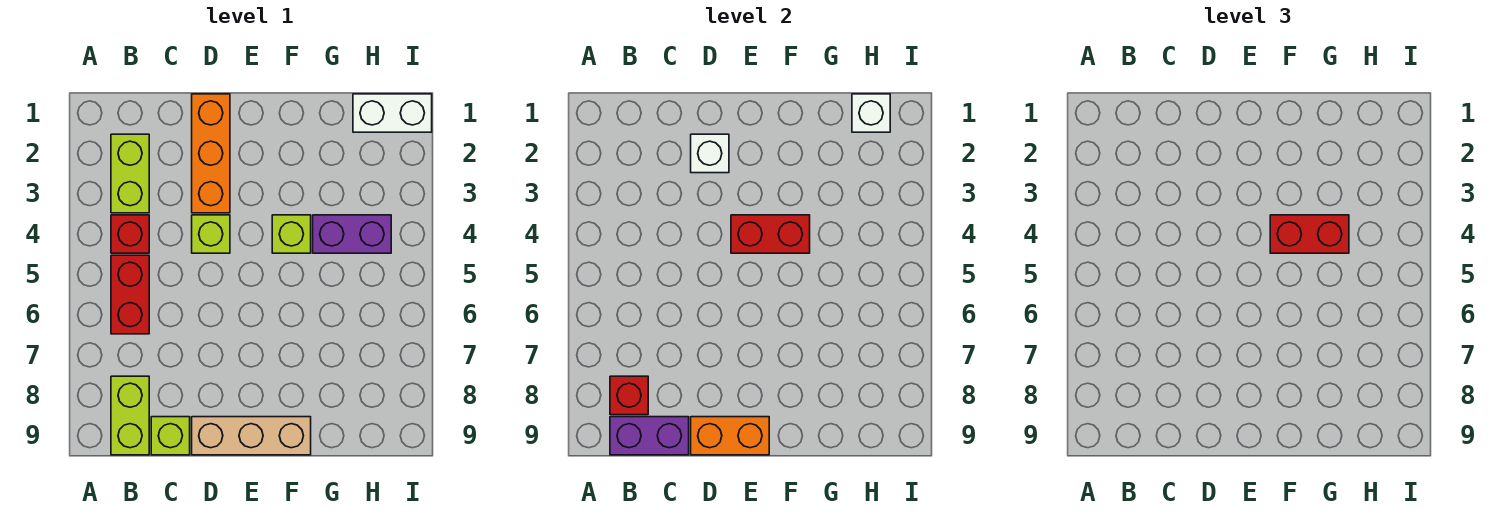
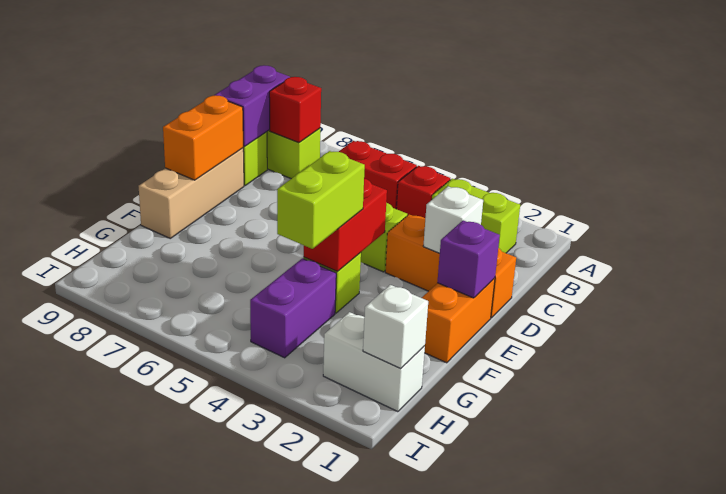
none -> orange brick E1:F1 level 1
none -> purple brick E1 level 2
red brick F4:G4 level 3 -> lime brick F4:G4 level 3
white brick H1:I1 level 1 -> white brick H1:H2 level 1

